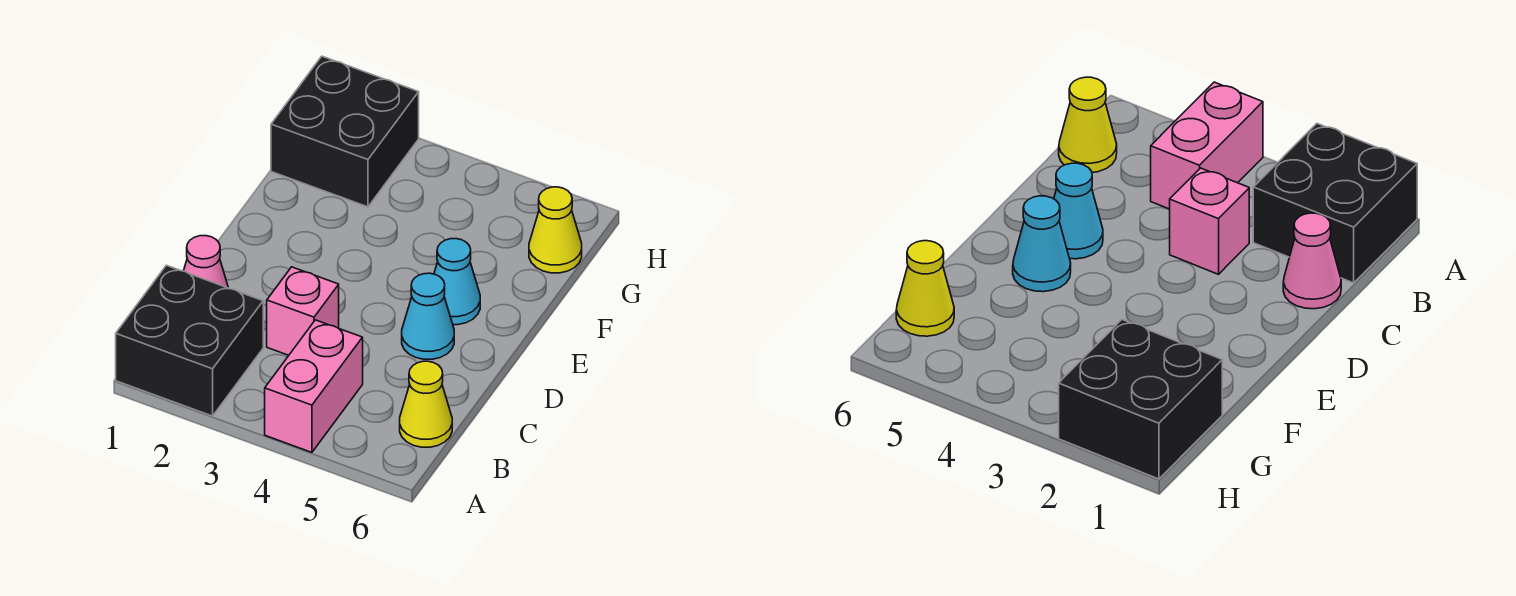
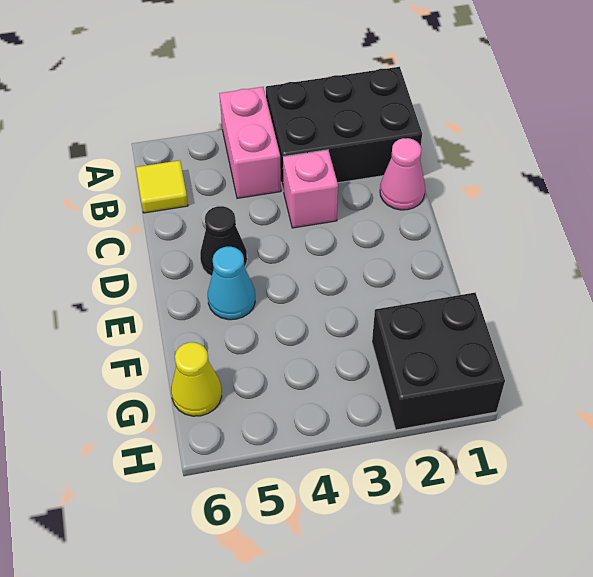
black brick A1:B2 level 1 -> black brick A1:B3 level 1
yellow cone B6 level 1 -> yellow tile B6 level 1
cyan cone D5 level 1 -> black cone D5 level 1

